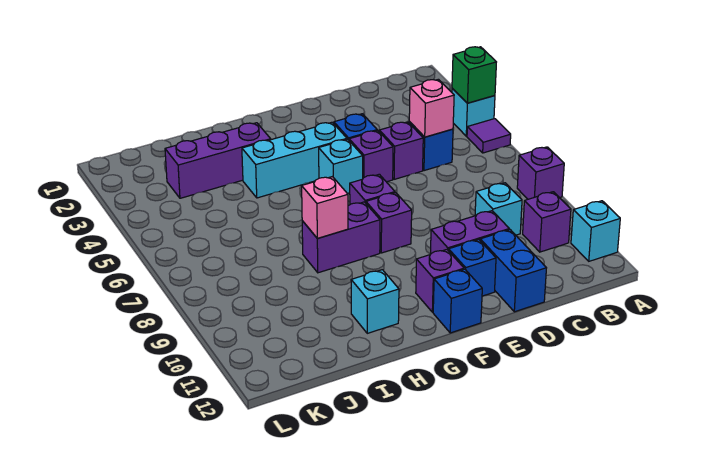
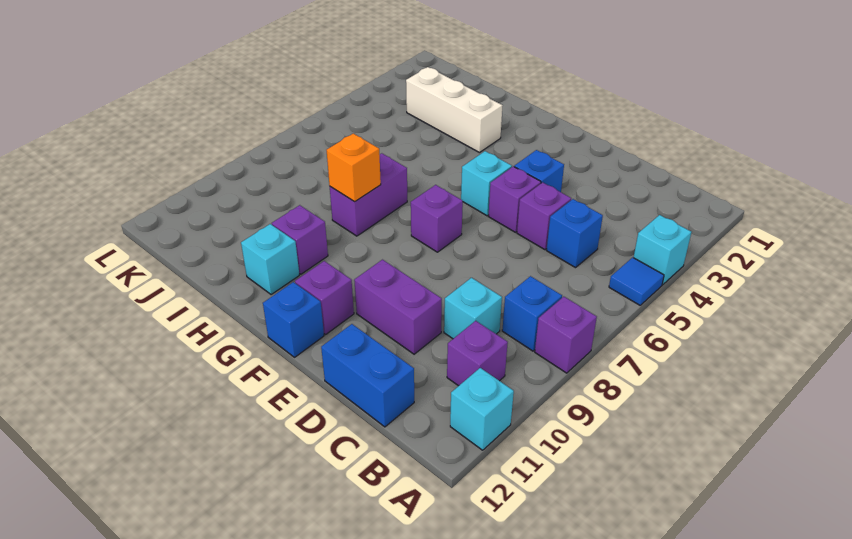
green brick A4 level 2 -> none
purple tile A5 level 1 -> blue tile A5 level 1
pink brick C5 level 2 -> none
blue brick D11:D12 level 1 -> blue brick C12:D12 level 1
blue brick E11 level 1 -> blue brick B8 level 1
cyan brick F4:H4 level 1 -> none
purple brick F8 level 1 -> purple brick H10 level 1
purple brick G8:H8 level 1 -> purple brick H7:H8 level 1
purple brick H3:J3 level 1 -> white brick H3:J3 level 1
pink brick H8 level 2 -> orange brick H8 level 2

